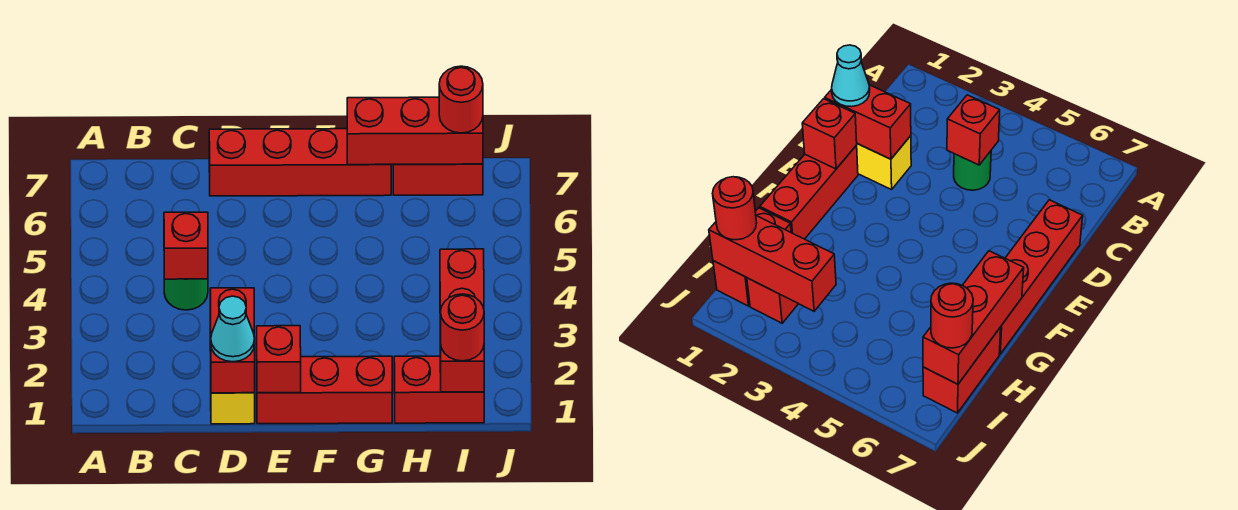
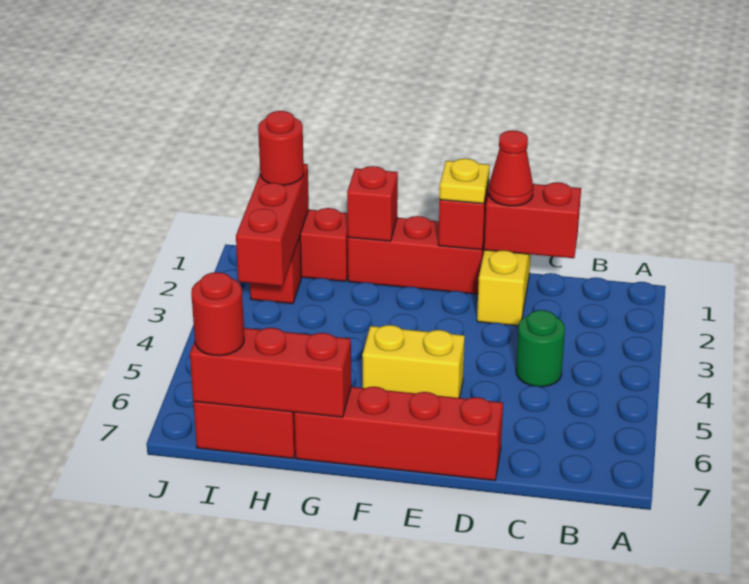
red brick C4 level 2 -> red brick G1 level 2
red brick D1:D2 level 2 -> red brick C1:D1 level 2
cyan cone D1 level 3 -> red cone D1 level 3
none -> yellow plate E1 level 3
none -> yellow brick E5:F5 level 1

